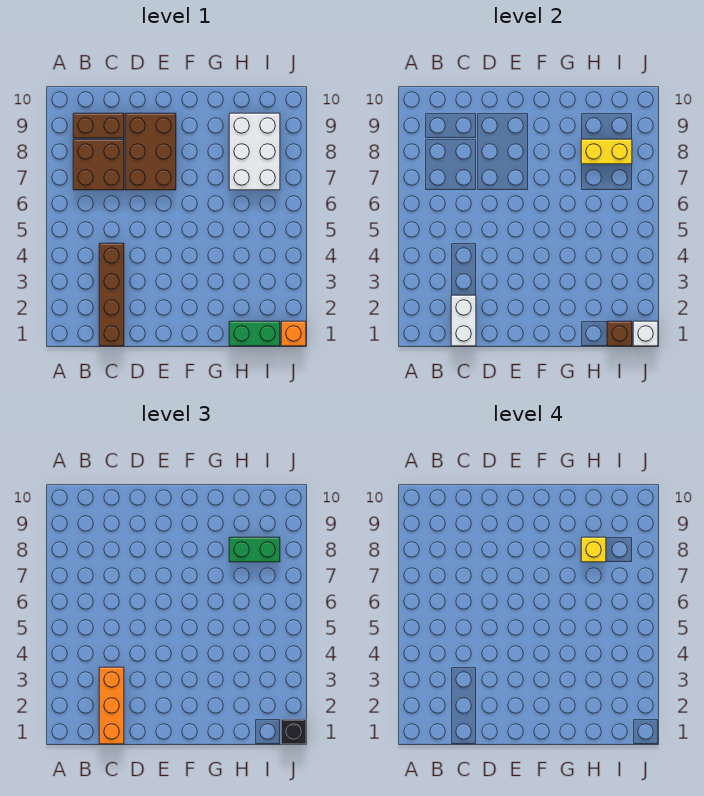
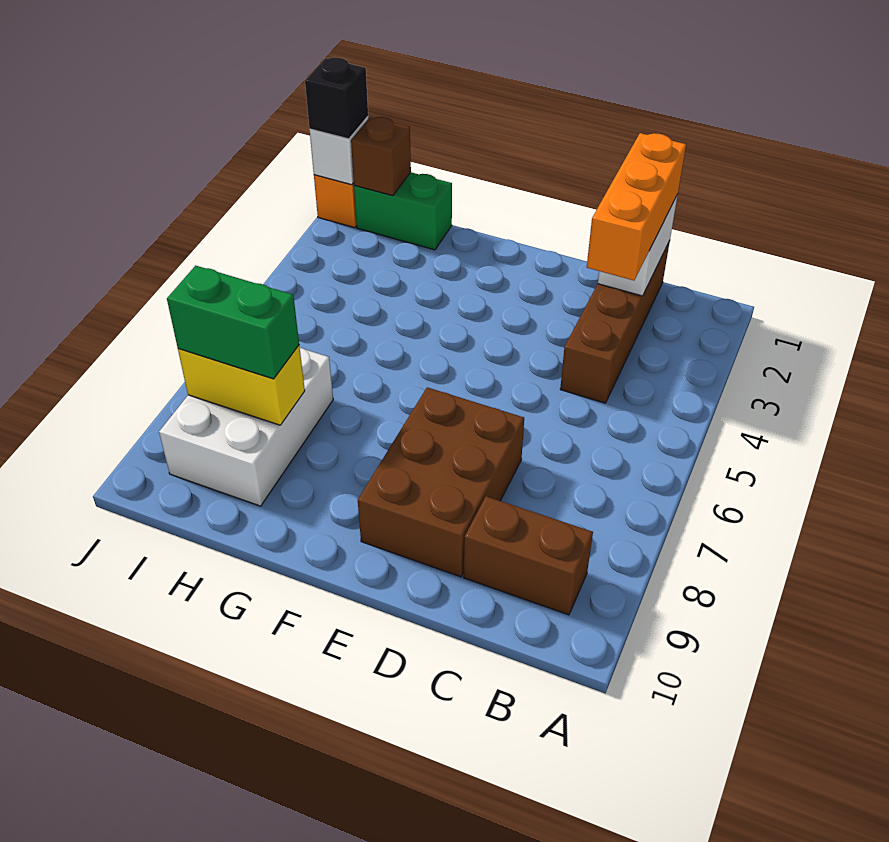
brown brick B7:C8 level 1 -> none
yellow brick H8 level 4 -> none

